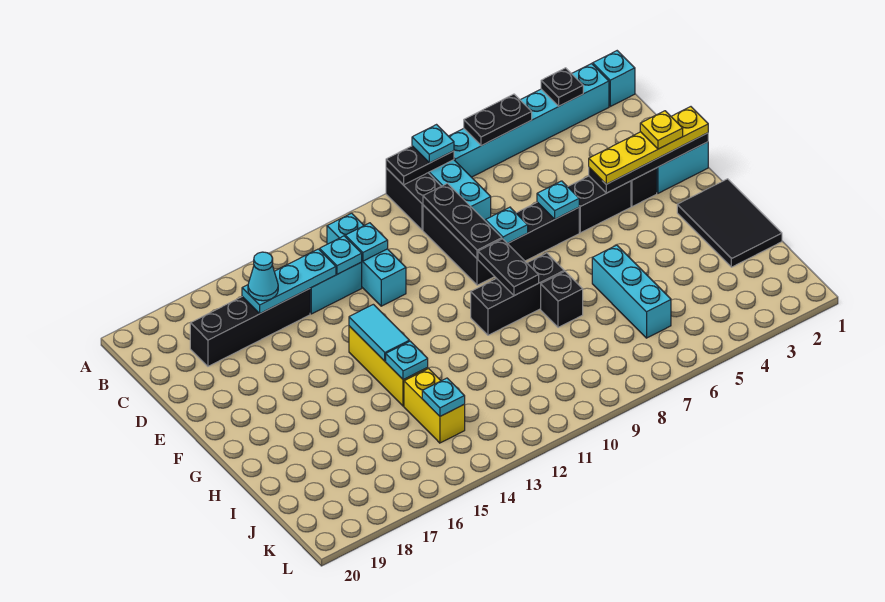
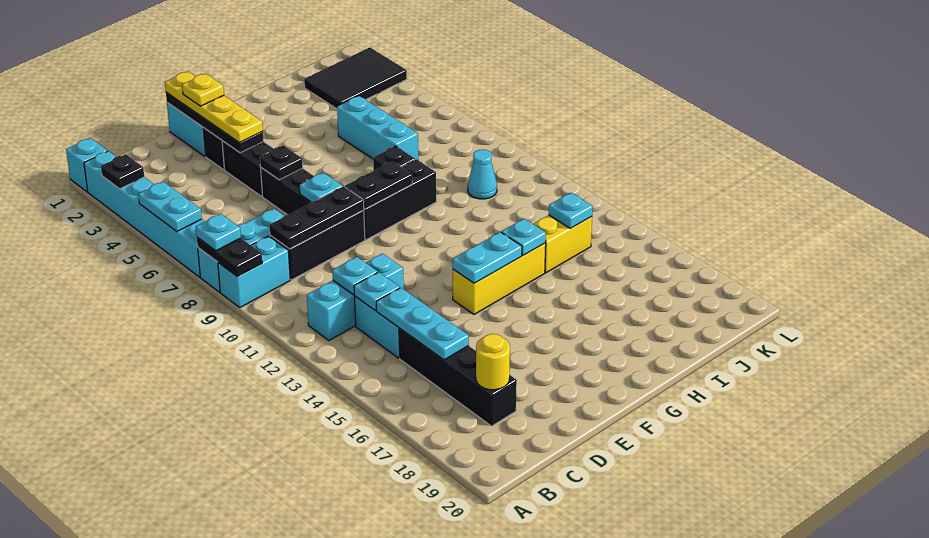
black plate A5:A6 level 2 -> cyan plate A5:A6 level 2
black brick A9:B9 level 1 -> cyan brick A9:B9 level 1
cyan cone C16 level 3 -> cyan cone J10 level 1
none -> yellow round brick C18 level 2
cyan plate E6 level 2 -> black plate E6 level 2
cyan tile F14:G14 level 2 -> cyan plate F14:G14 level 2
black tile G1:I2 level 1 -> black tile J2:L3 level 1
black brick G8:G10 level 1 -> black brick F9:H9 level 1
cyan brick H6:J6 level 1 -> cyan brick I5:I7 level 1

